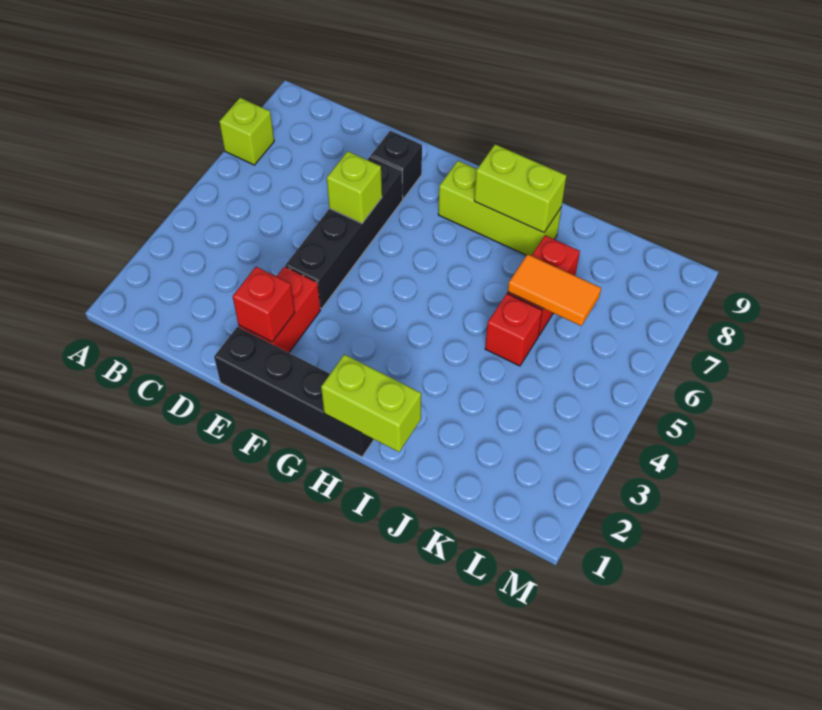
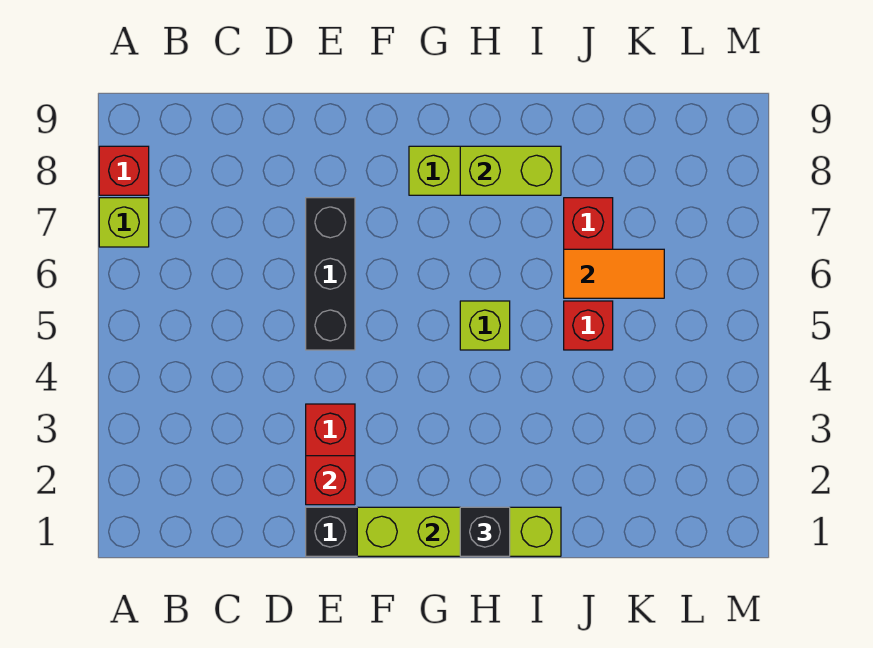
none -> red brick A8 level 1
black brick E4:E7 level 1 -> black brick E5:E7 level 1
lime brick E6 level 2 -> lime brick H5 level 1
black brick E8 level 1 -> black brick H1 level 3
lime brick H1:I1 level 2 -> lime brick F1:I1 level 2

